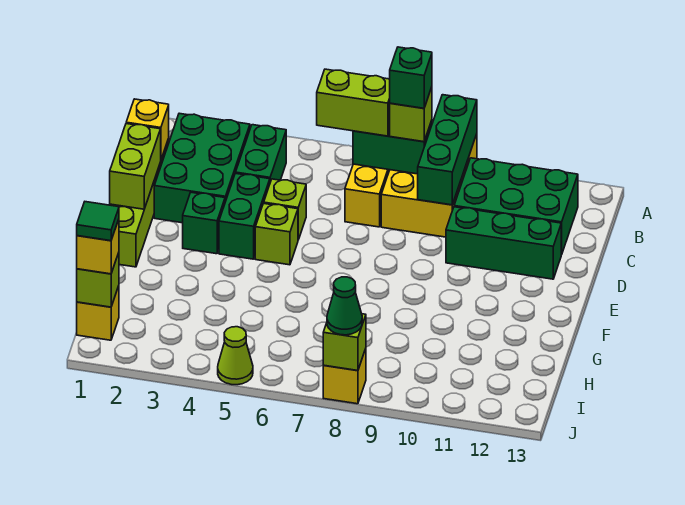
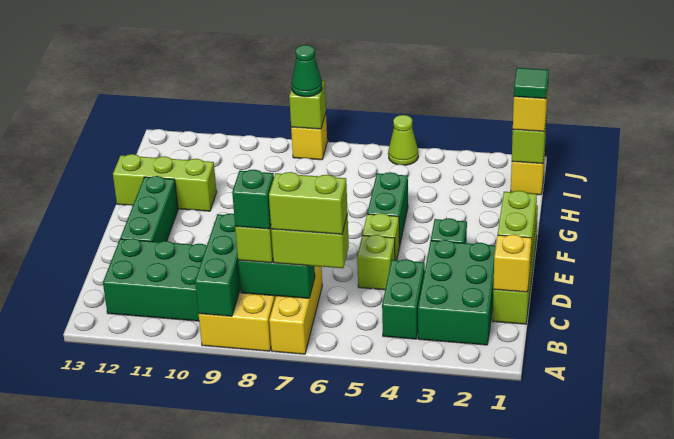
none -> lime brick B6:B7 level 4
green brick D4:E4 level 1 -> green brick F5:G5 level 1
green brick D10:D12 level 1 -> green brick D12:F12 level 1
none -> lime brick G11:G13 level 1

